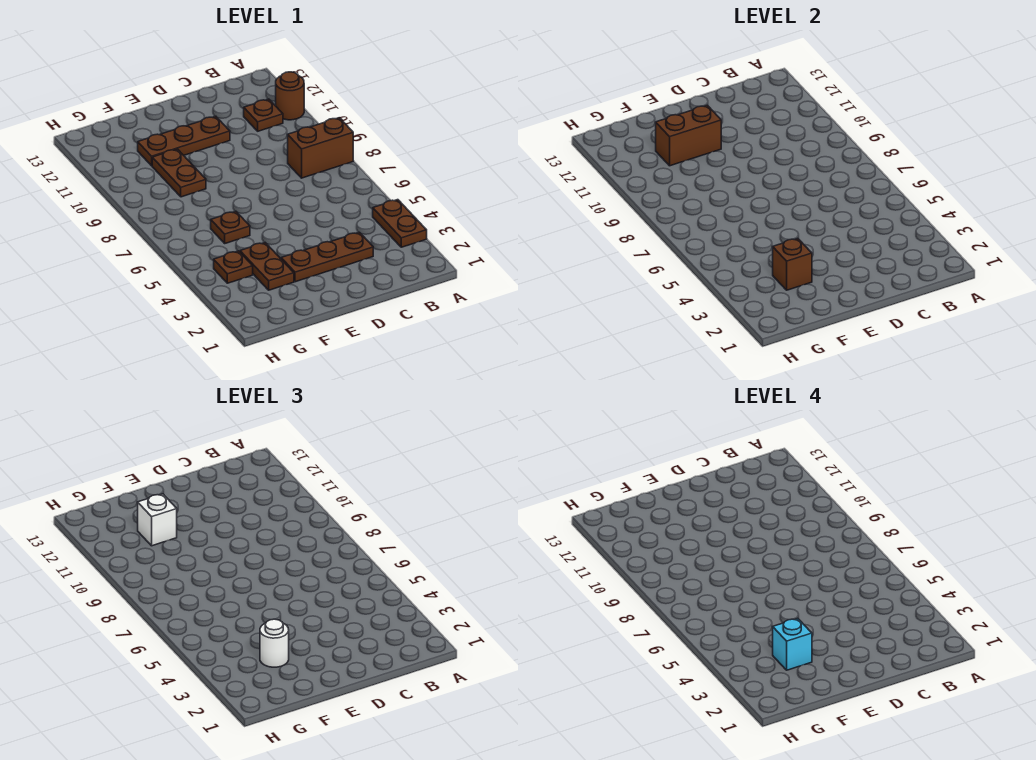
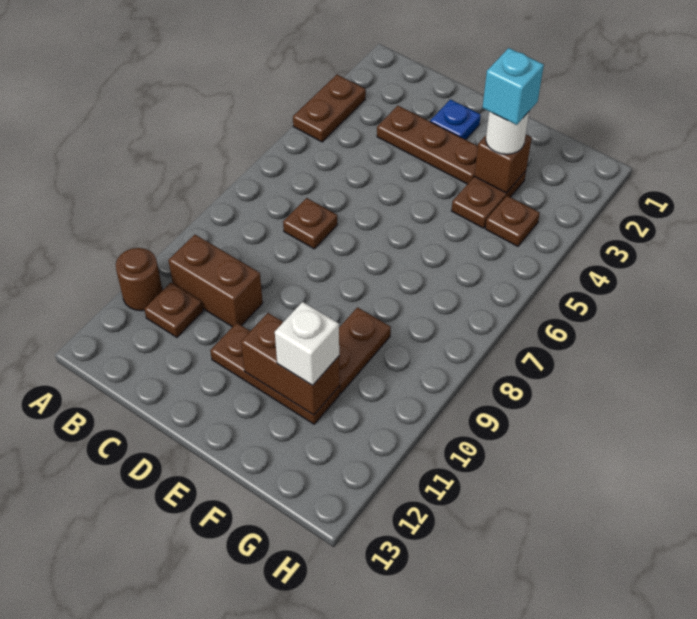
brown brick A8:B8 level 1 -> brown brick B10:C10 level 1
none -> blue plate D2 level 1
brown plate F6 level 1 -> brown plate C7 level 1

